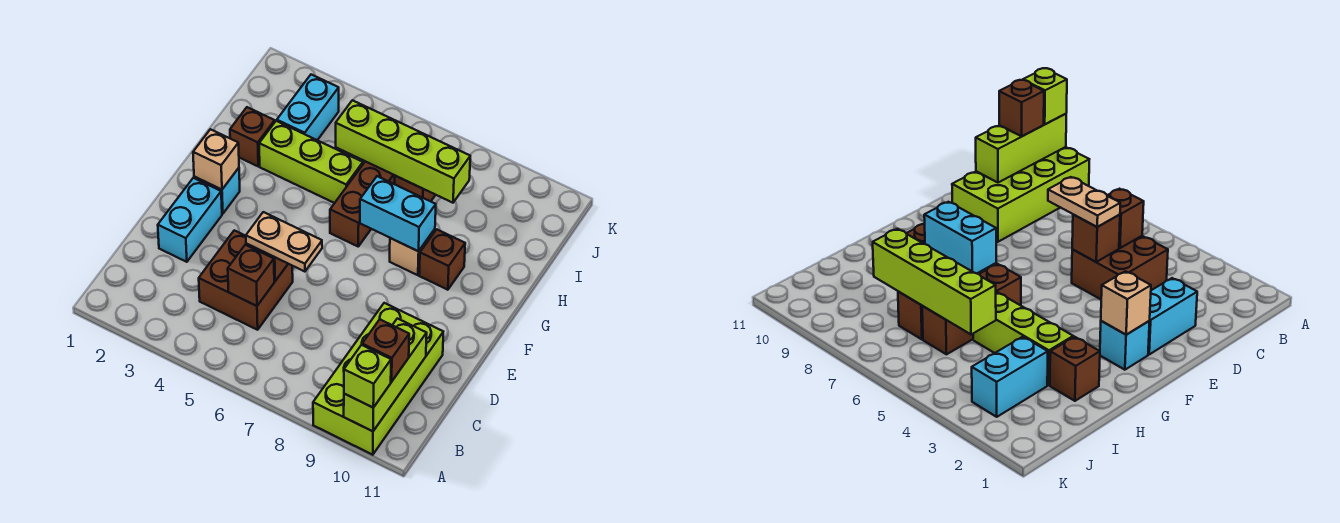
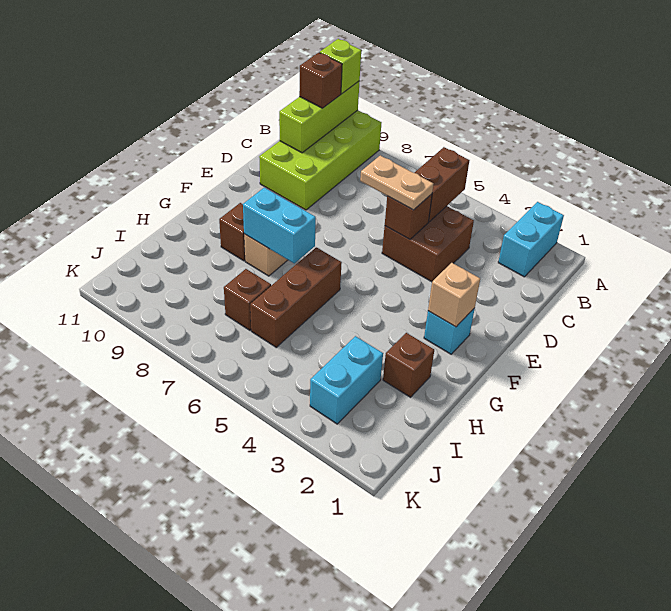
brown brick C5 level 2 -> brown brick B5:C5 level 2
cyan brick D2:E2 level 1 -> cyan brick A2:B2 level 1
lime brick H3:H5 level 1 -> none
lime brick I5:I8 level 2 -> none

